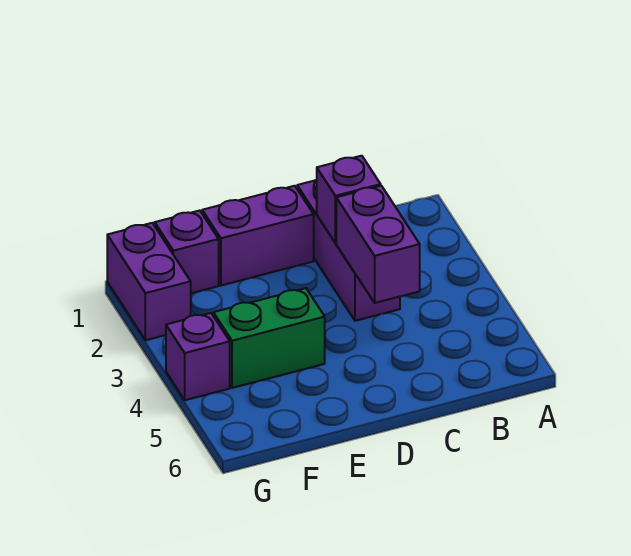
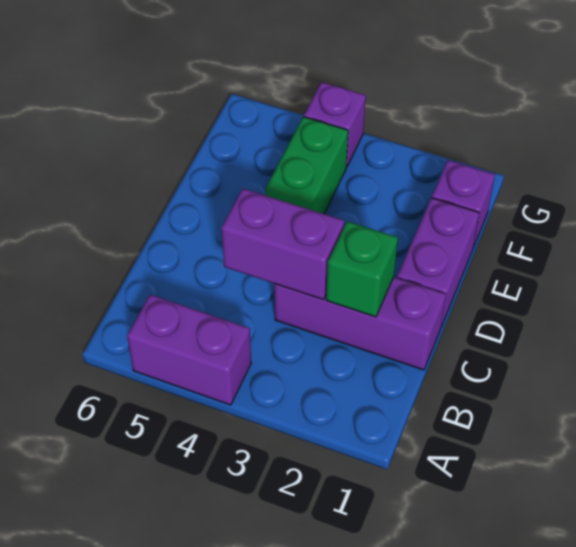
purple brick C2 level 2 -> green brick C2 level 2
purple brick G1:G2 level 1 -> purple brick A4:A5 level 1

